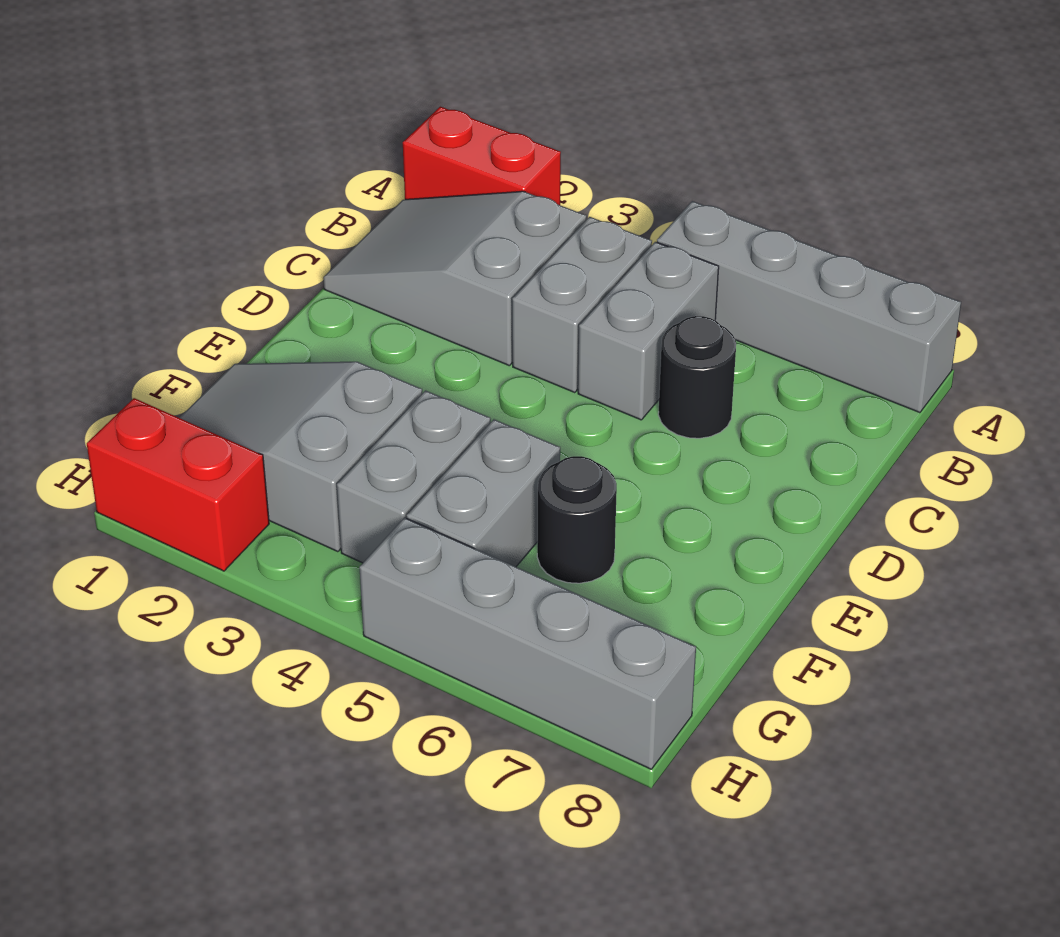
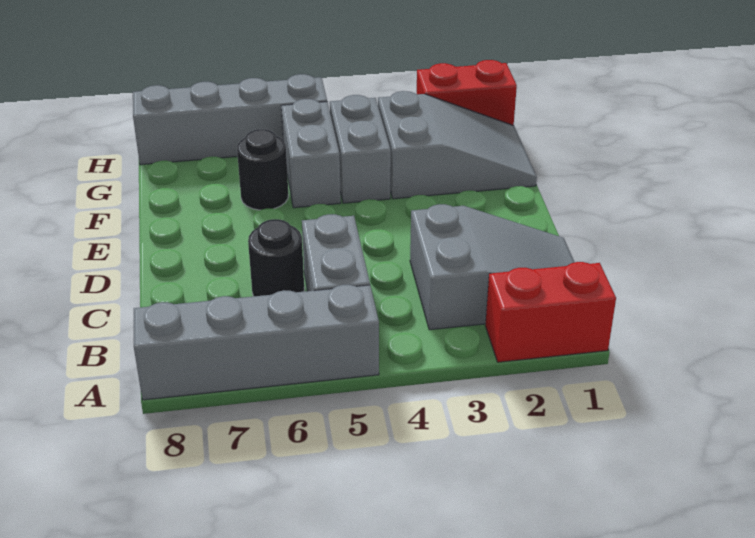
grey brick B4:C4 level 1 -> none

